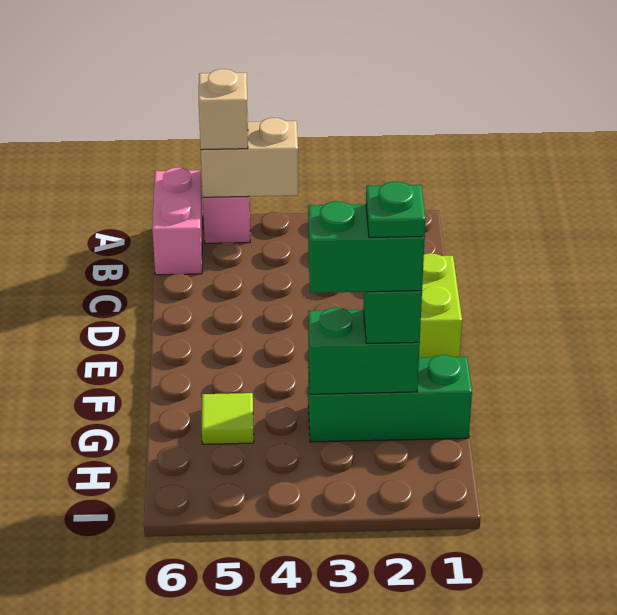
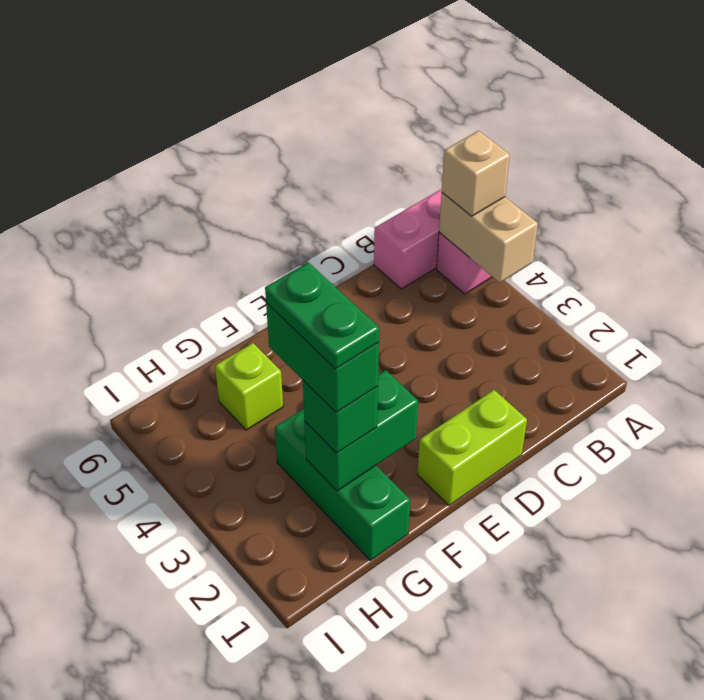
green brick G2:G3 level 2 -> green brick F2:G2 level 2
green plate G2 level 5 -> green plate G2:G3 level 5
lime tile G5 level 1 -> lime brick G5 level 1

